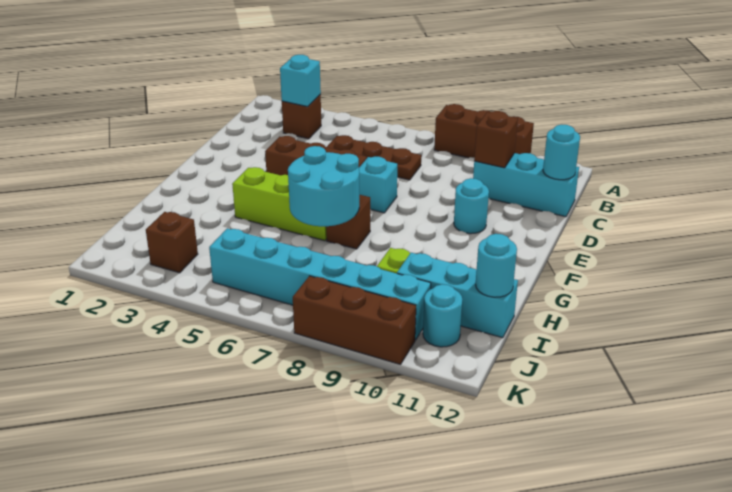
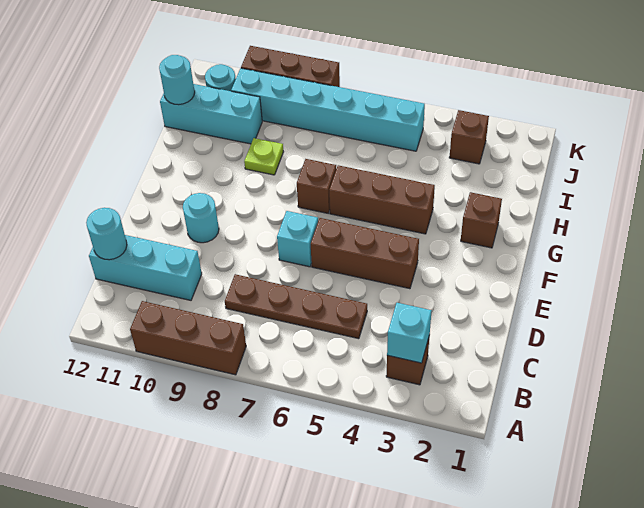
brown plate C5:C7 level 1 -> brown plate C5:C8 level 1
brown brick C10 level 2 -> brown brick G2 level 1
lime brick G4:G6 level 1 -> brown brick G4:G6 level 1
cyan round brick G6:H7 level 2 -> none

